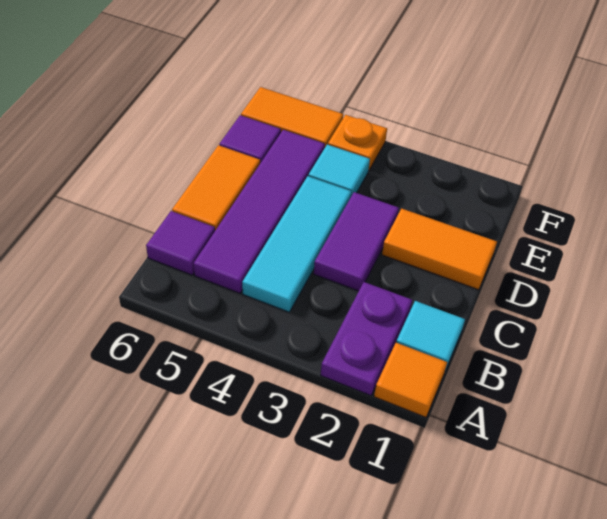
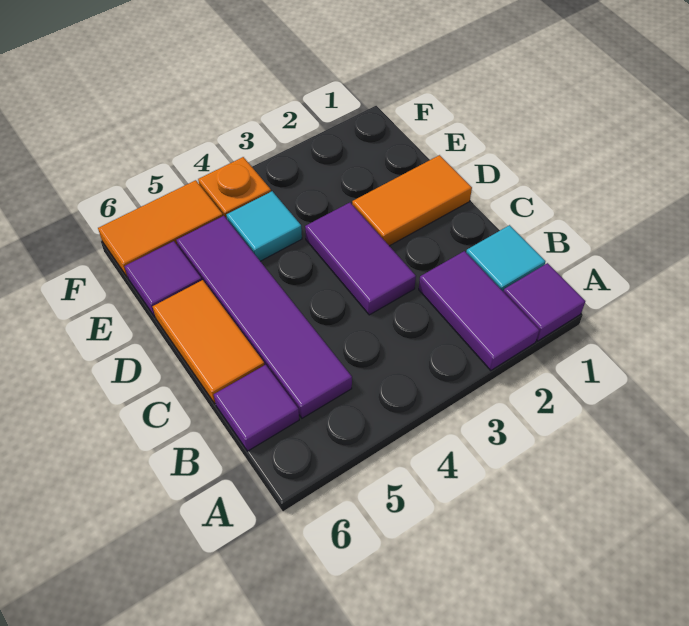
orange tile A1 level 1 -> purple tile A1 level 1
purple plate A2:B2 level 1 -> purple tile A2:B2 level 1
cyan tile B4:D4 level 1 -> none

